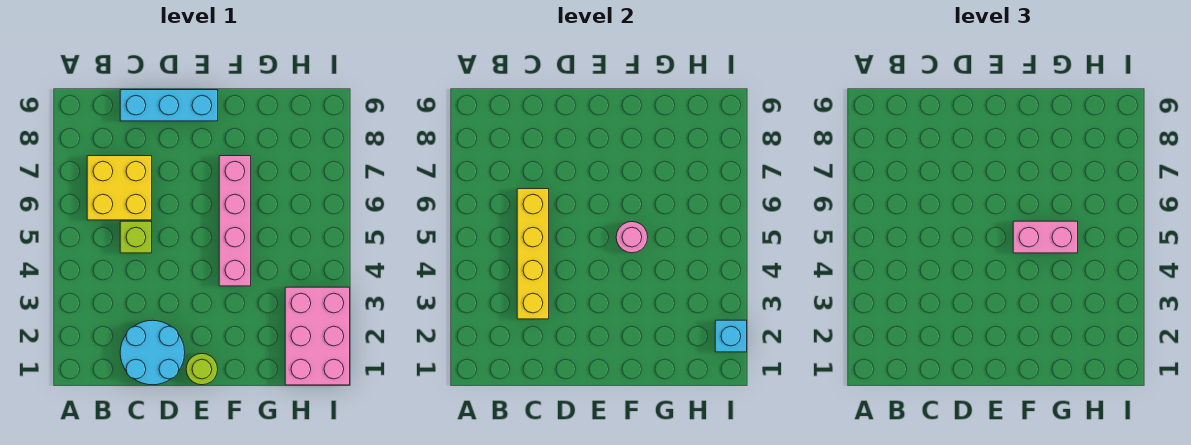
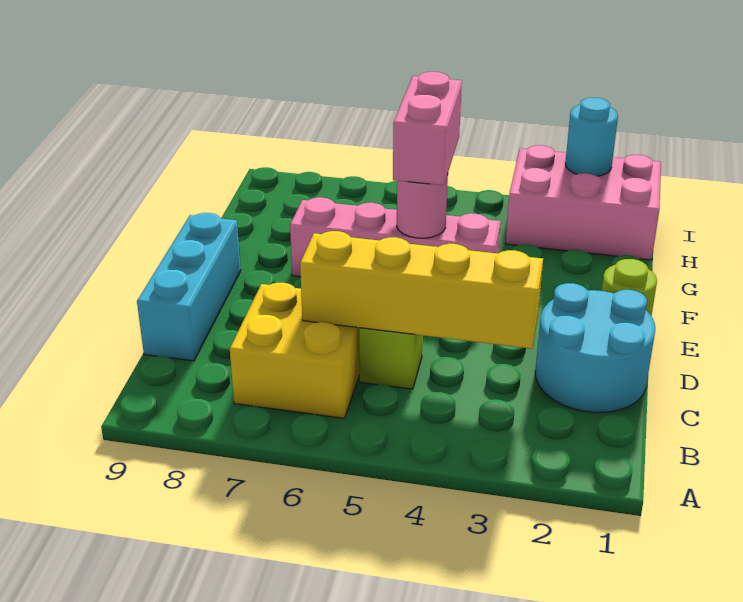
cyan brick I2 level 2 -> cyan round brick I2 level 2

